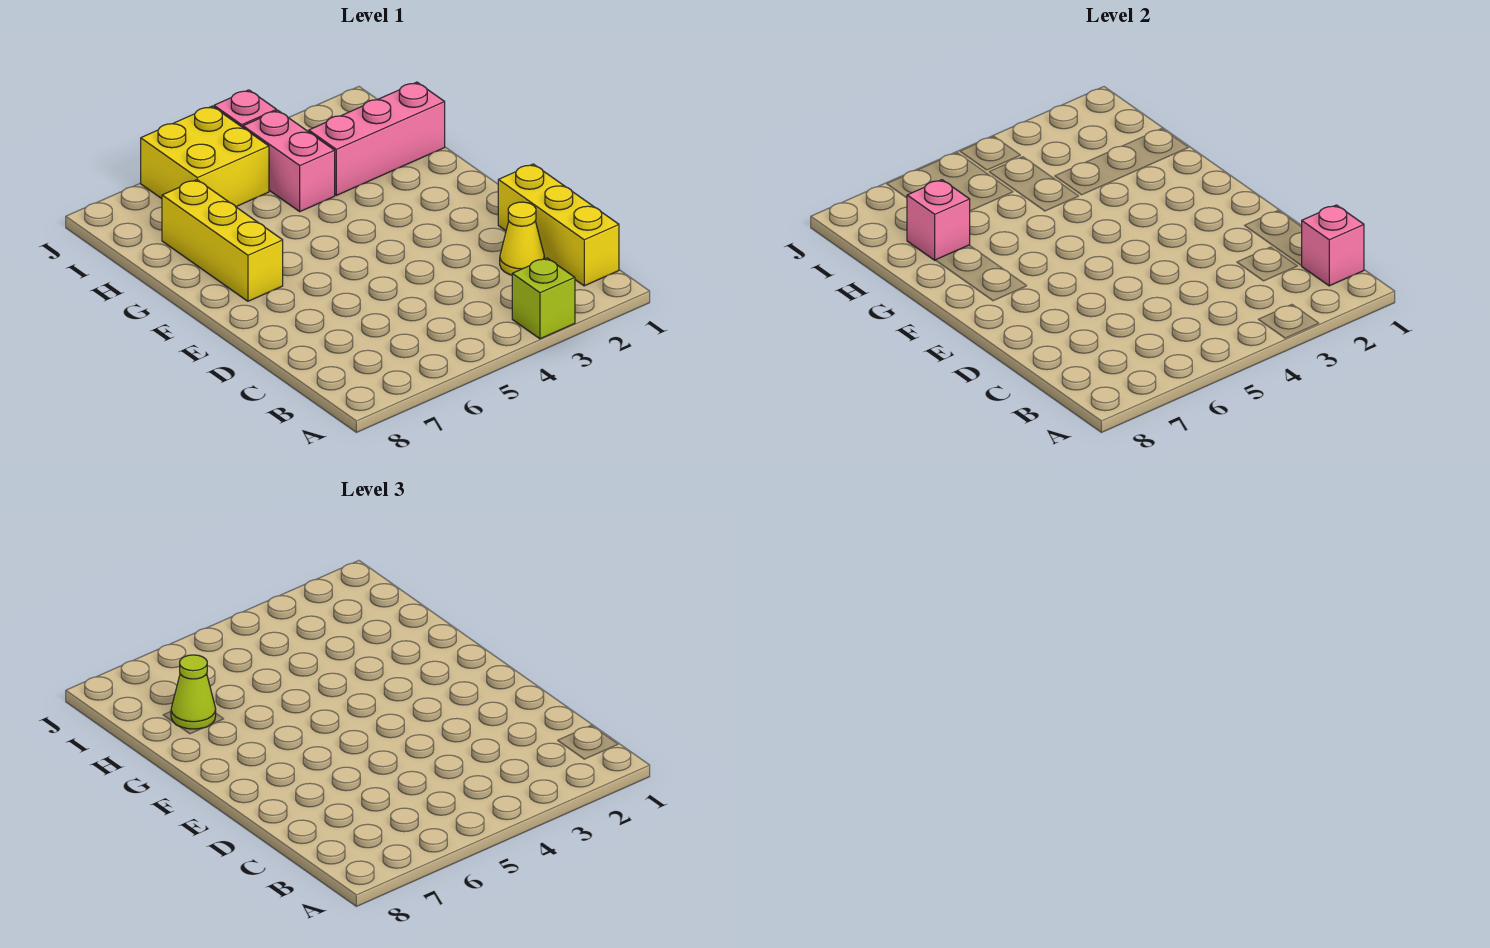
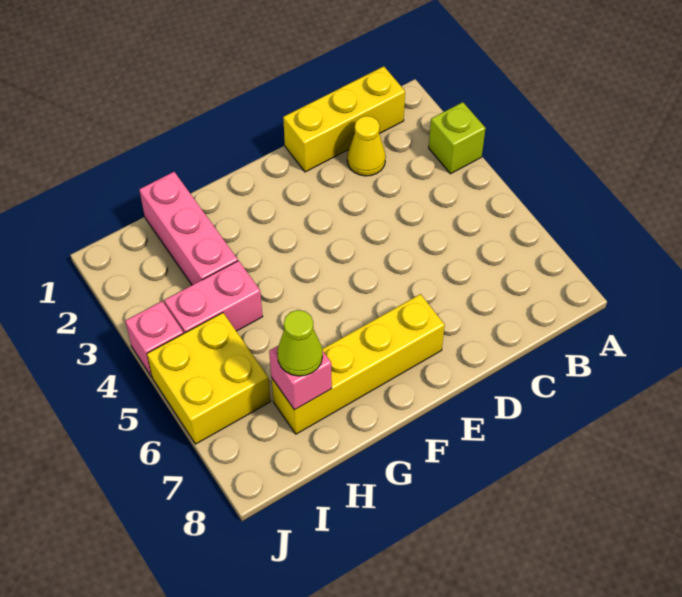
pink brick B1 level 2 -> none
yellow brick F7:H7 level 1 -> yellow brick E7:H7 level 1

